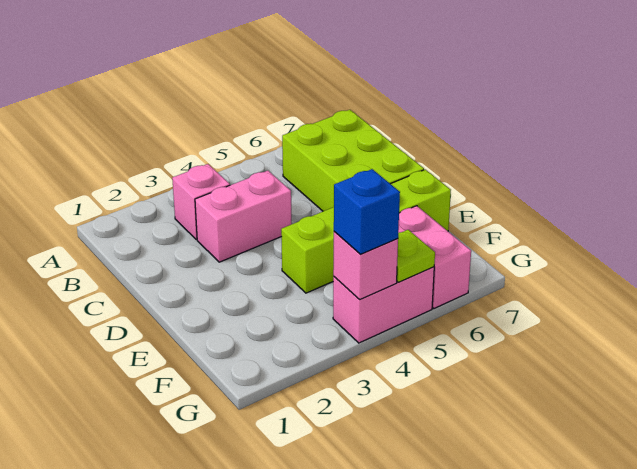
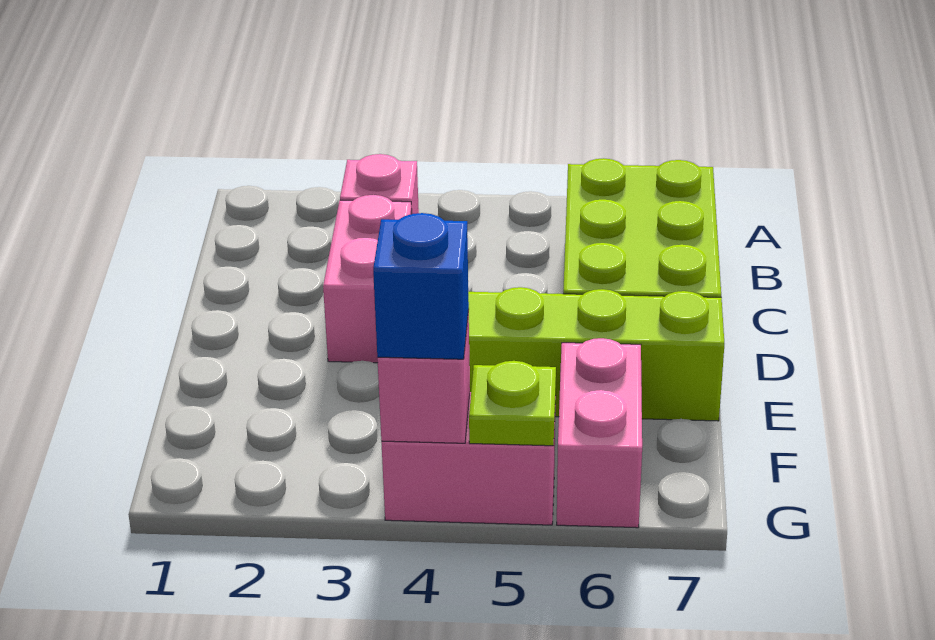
pink brick C3:C4 level 1 -> pink brick C3:D3 level 1

